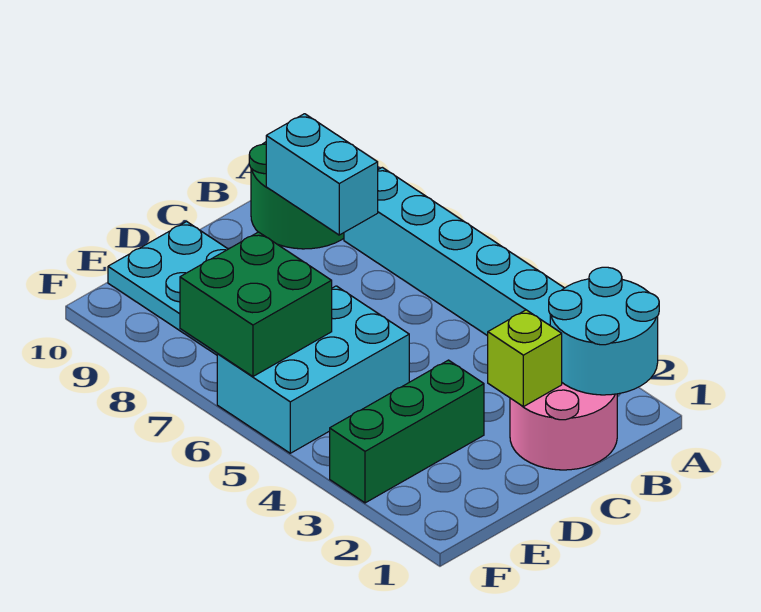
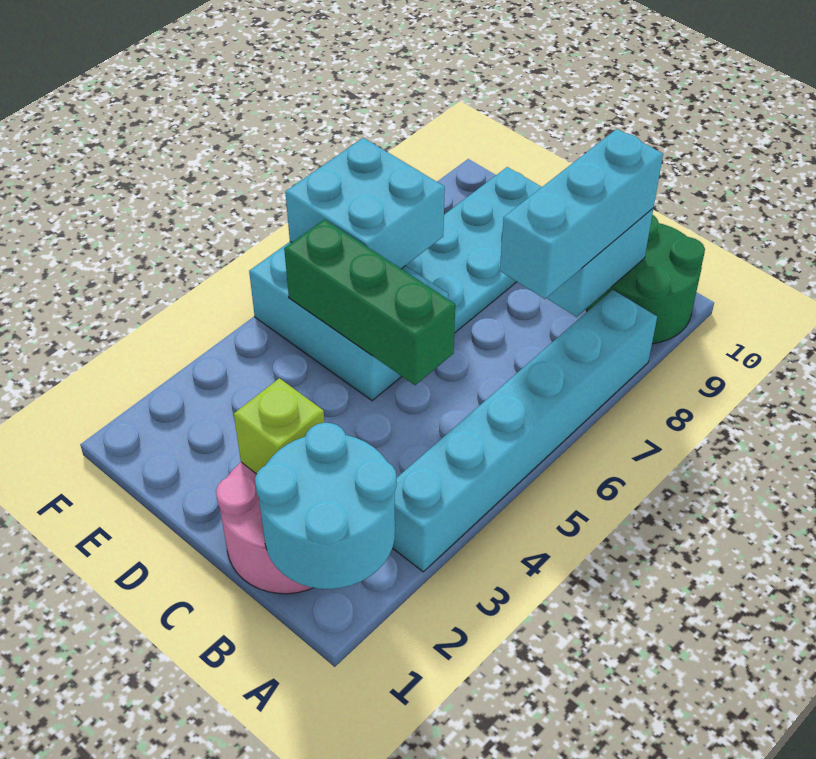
none -> cyan brick B7:B9 level 3
green brick D3:F3 level 1 -> green brick C5:E5 level 2
green brick E6:F7 level 2 -> cyan brick E6:F7 level 2

